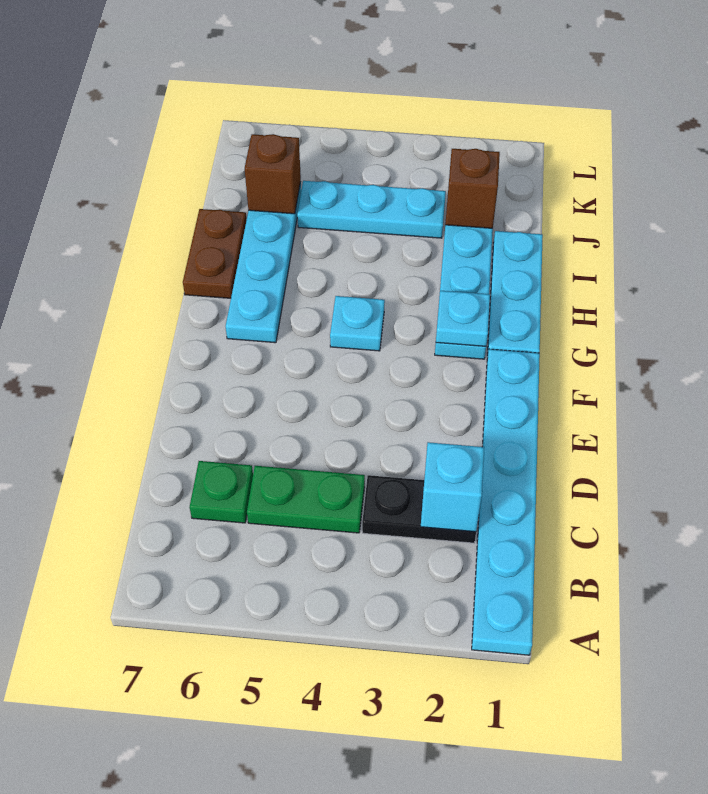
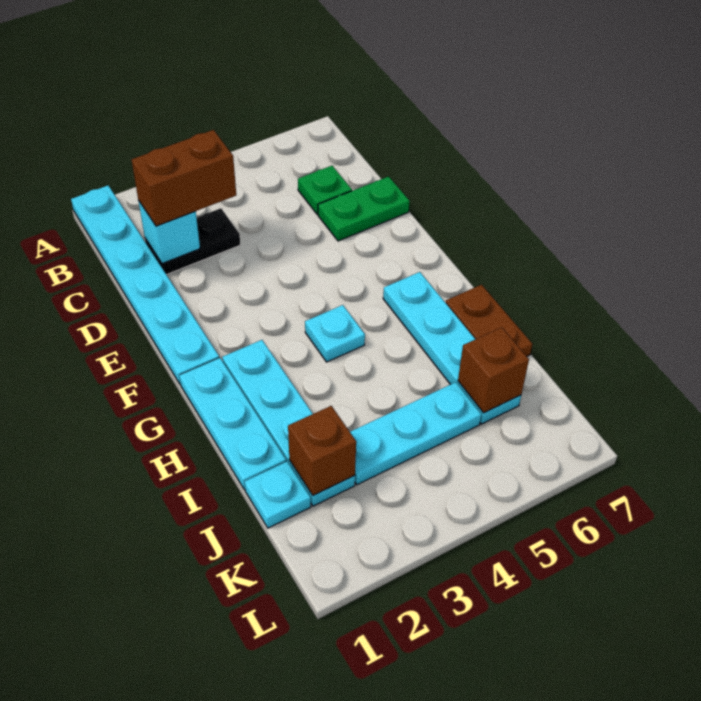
none -> brown brick C2:C3 level 3
green plate C4:C5 level 1 -> green plate D6:D7 level 1
cyan plate G2 level 2 -> cyan plate J1 level 1

